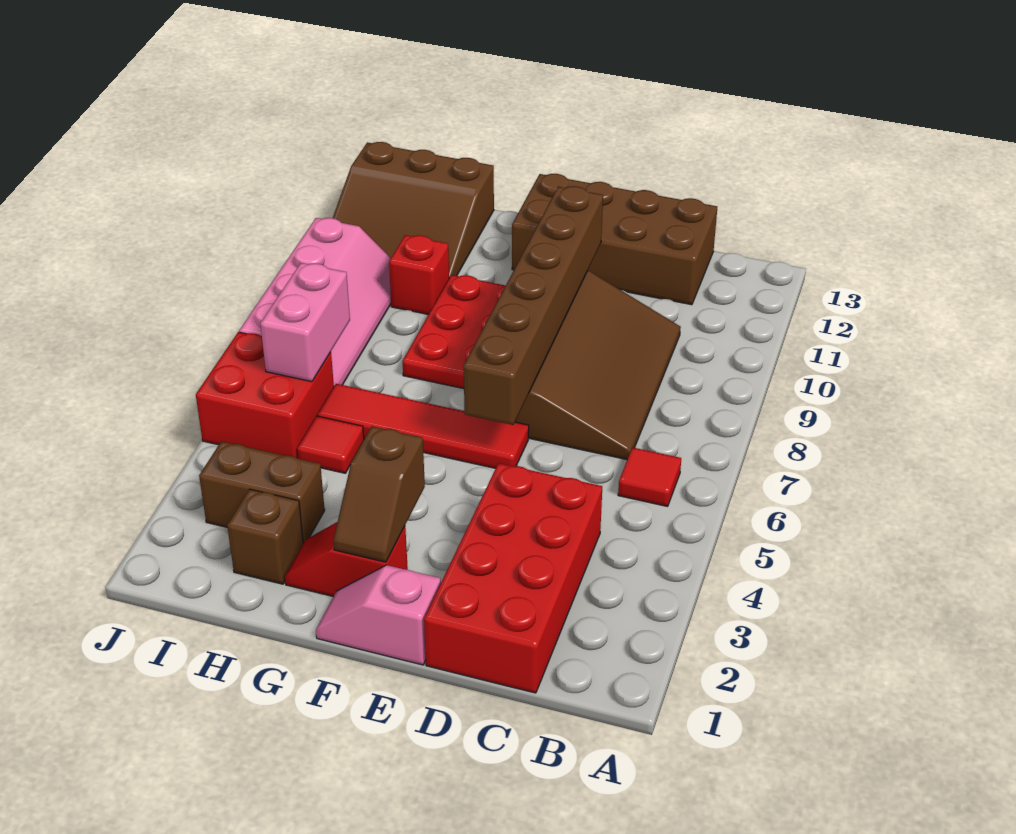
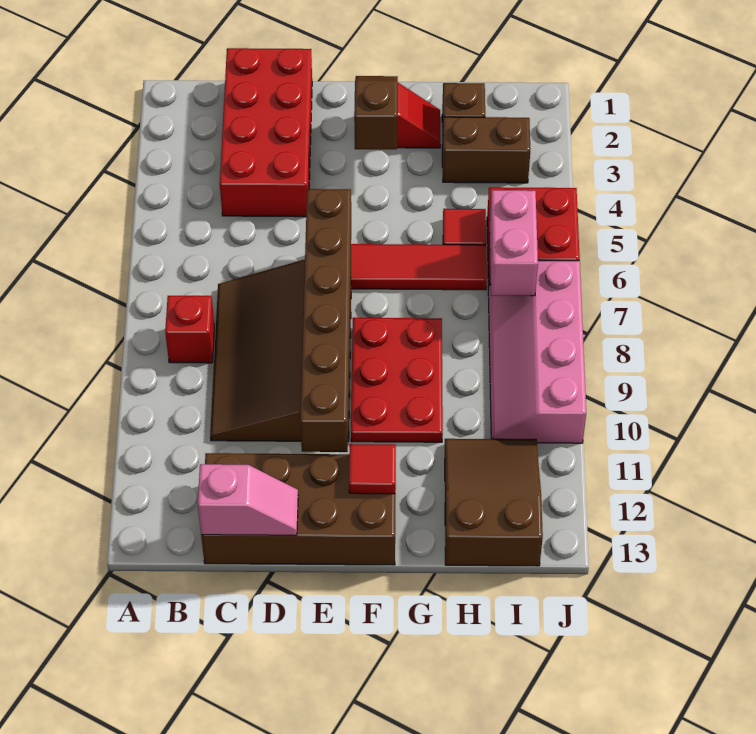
red tile B6 level 1 -> red tile F12 level 2
pink slope E1:F1 level 1 top E -> pink slope C13:D13 level 2 top C
red brick H10 level 1 -> red brick B8 level 1
brown slope H11:J13 level 1 top 13 -> brown slope H11:I13 level 1 top 13

